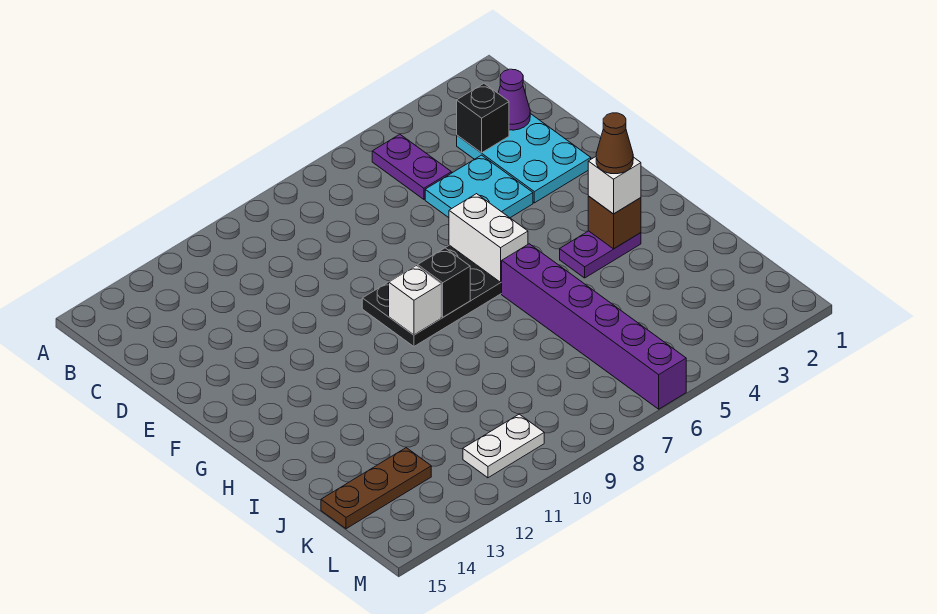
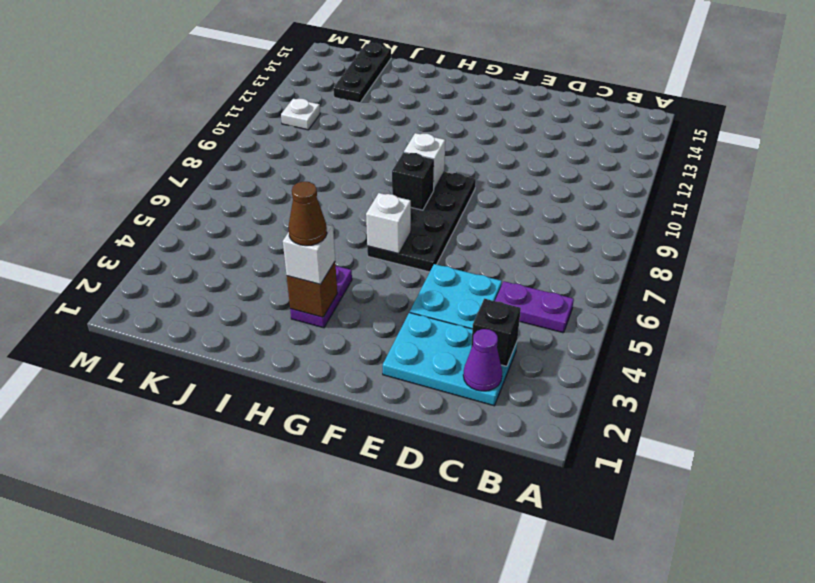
white brick F6:G6 level 2 -> white brick G6 level 2
purple brick H6:M6 level 1 -> none
brown plate K13:K15 level 1 -> black plate K13:K15 level 1
white plate L10:L11 level 1 -> white plate L11 level 1

